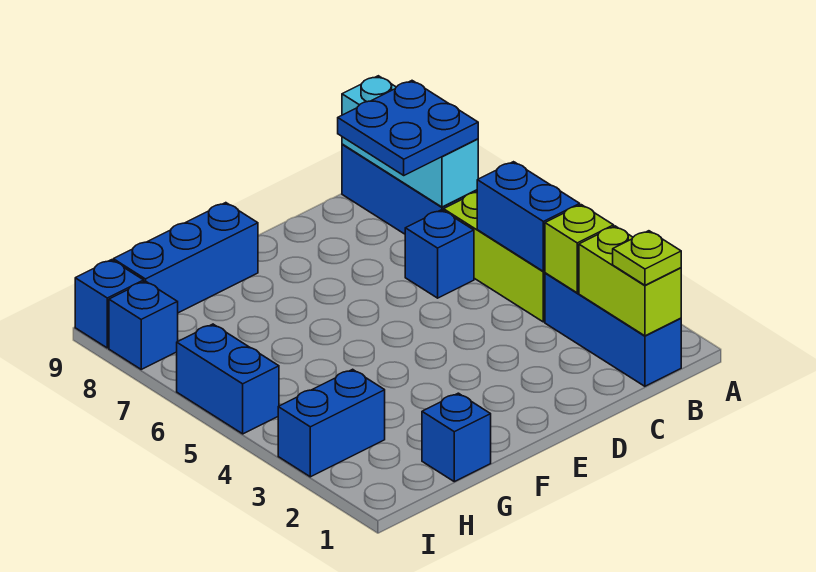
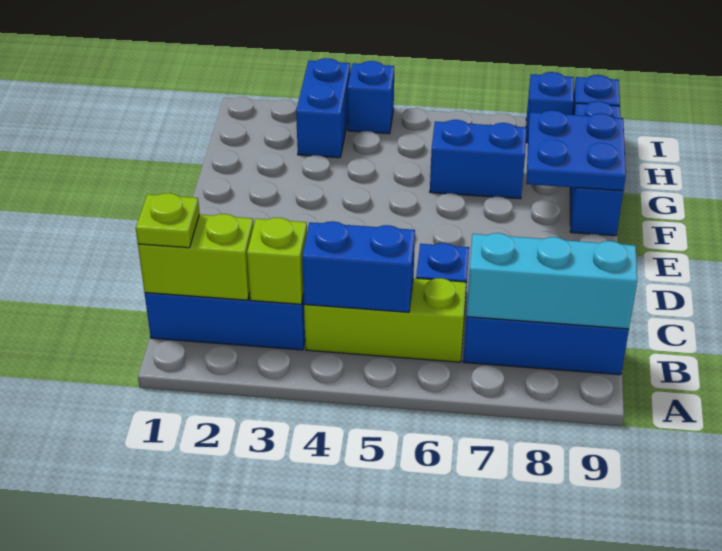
blue plate B7:C8 level 3 -> blue plate F8:G9 level 2
blue brick G1 level 1 -> blue brick I4 level 1
blue brick I5:I6 level 1 -> blue brick G6:G7 level 1

